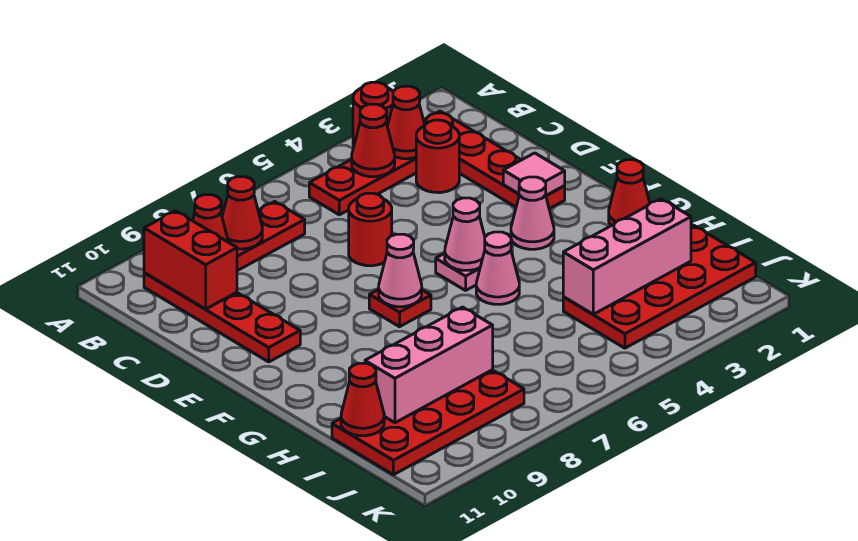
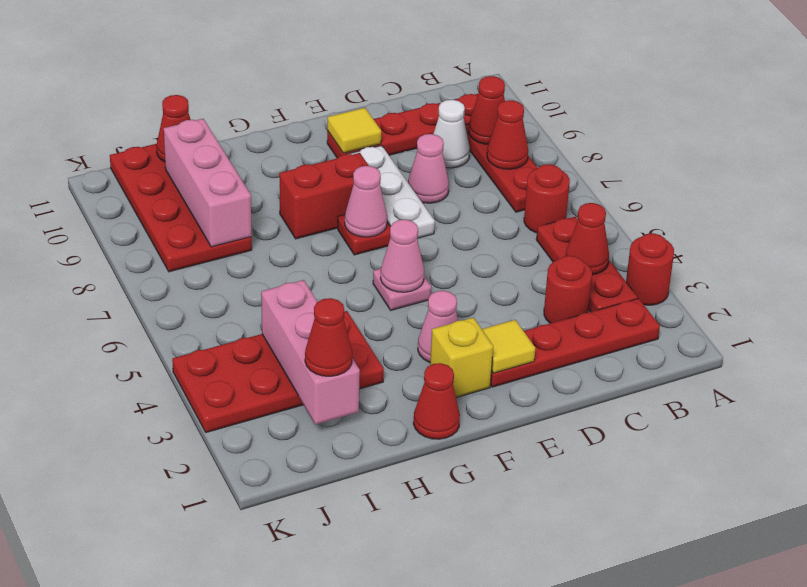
red cone B3 level 2 -> red cone I2 level 3
red brick B10:C10 level 2 -> red brick F8:G8 level 1
none -> white cone C9 level 1
red round brick D6 level 1 -> red round brick B6 level 1
pink tile E2 level 2 -> yellow tile E2 level 2
none -> white plate E7:E9 level 1
none -> yellow tile E10 level 2
none -> yellow brick F2 level 1
pink cone G5 level 1 -> pink cone D8 level 1
red plate I1:J4 level 1 -> red plate H3:K4 level 1

